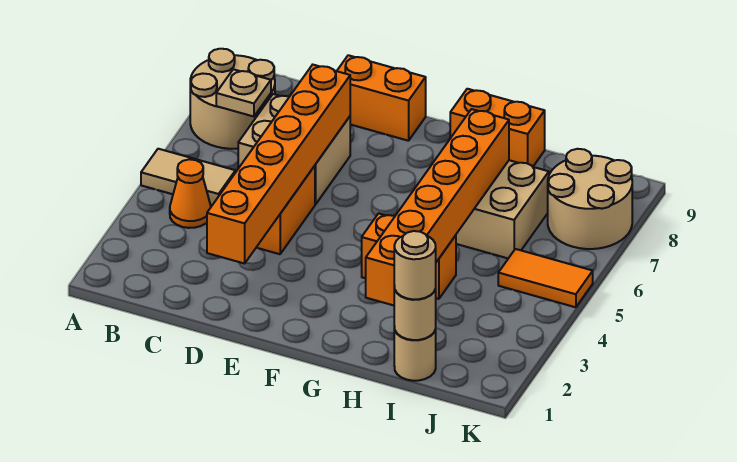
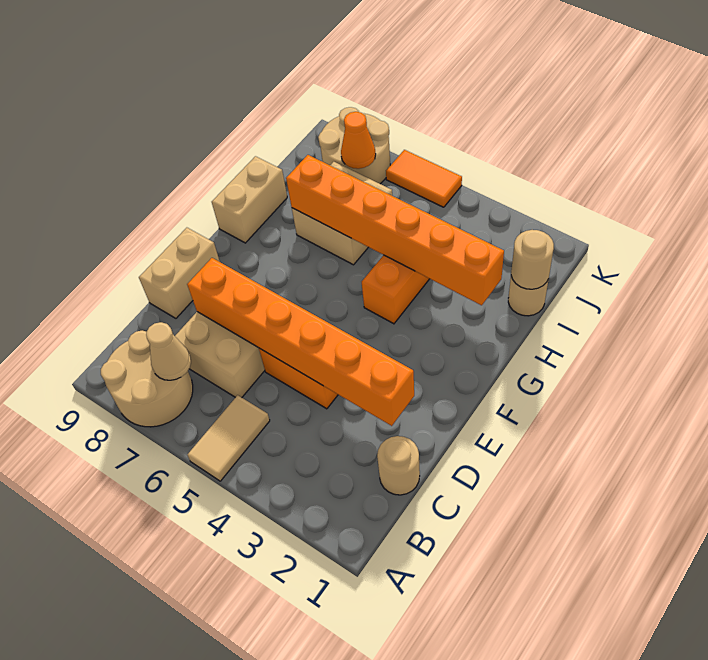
orange cone B4 level 1 -> orange cone J7 level 2
tan plate B7 level 2 -> tan cone B7 level 2
orange brick D9:E9 level 1 -> tan brick D9:E9 level 1
orange brick G9:H9 level 1 -> tan brick G9:H9 level 1
tan round brick I1 level 3 -> tan round brick C1 level 1
orange tile J5:K5 level 1 -> orange tile K5:K6 level 1

